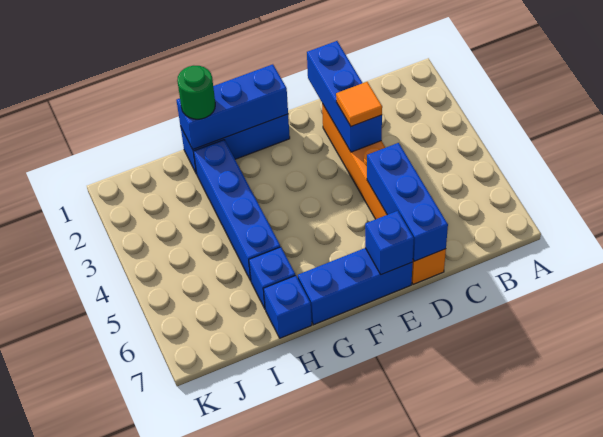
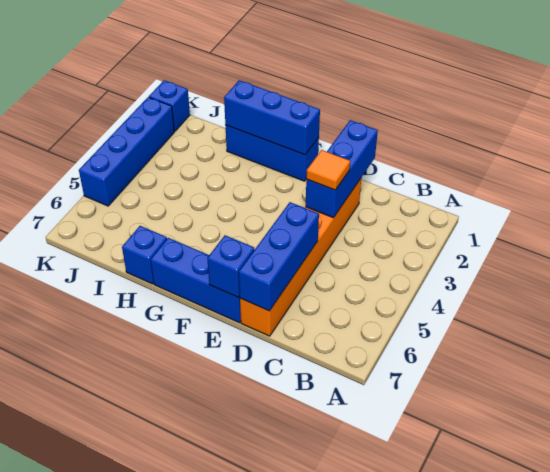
green round brick H1 level 3 -> none
blue brick H2:H5 level 1 -> blue brick K2:K5 level 1
blue brick H6 level 1 -> blue brick K1 level 1

